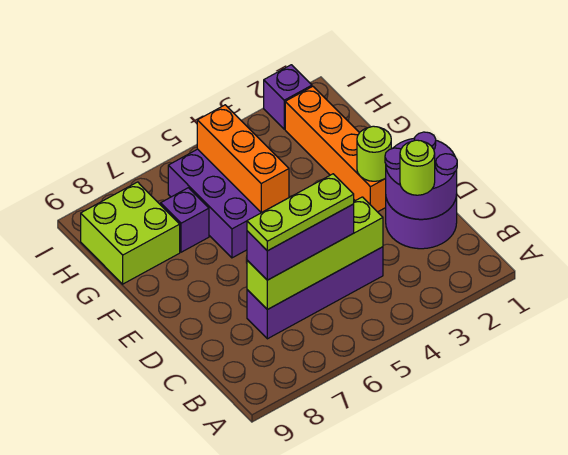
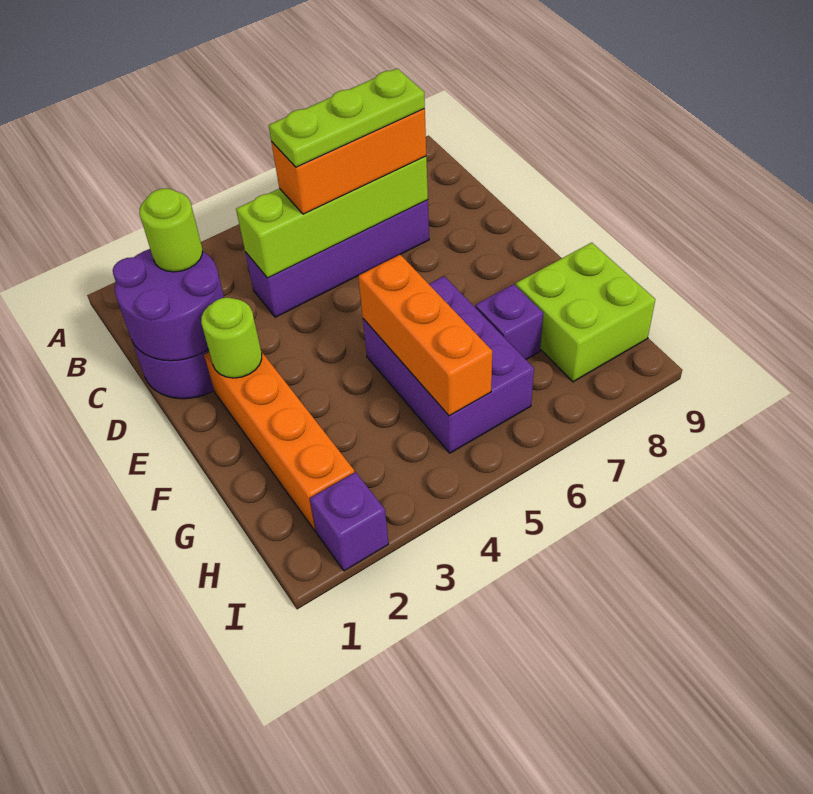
purple brick C5:C7 level 3 -> orange brick C5:C7 level 3

